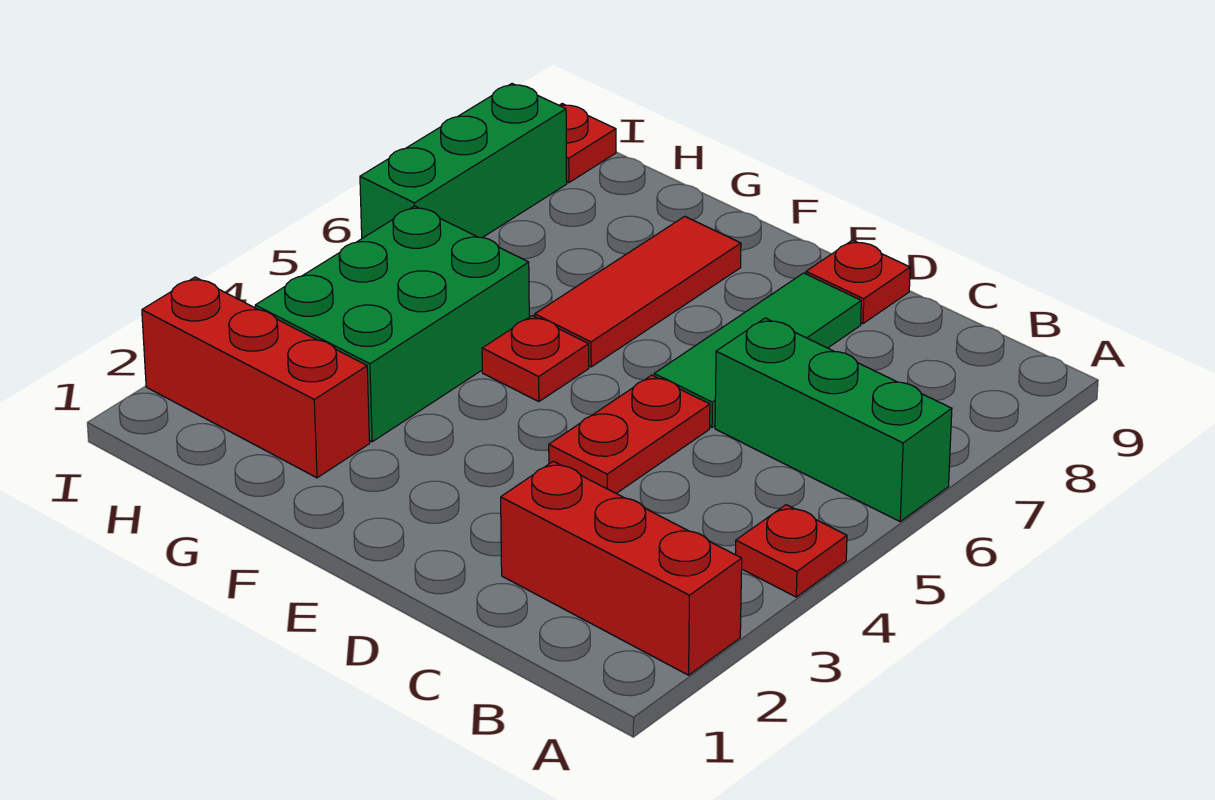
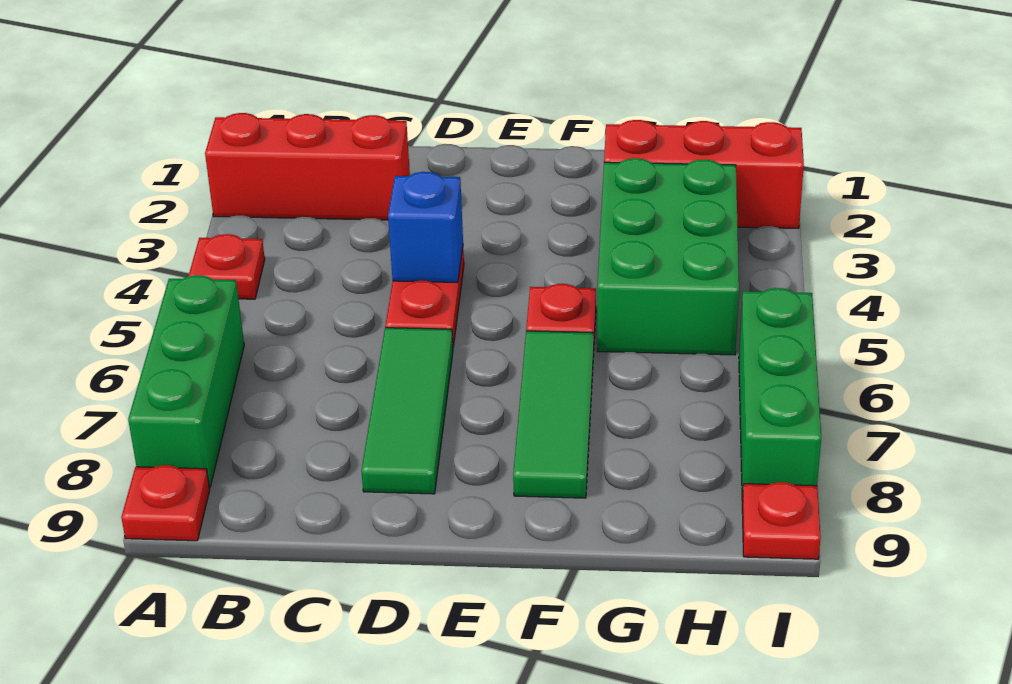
green brick A6:C6 level 1 -> green brick A6:A8 level 1
none -> blue brick D4 level 2
red plate D9 level 1 -> red plate A9 level 1
red tile F6:F8 level 1 -> green tile F6:F8 level 1

